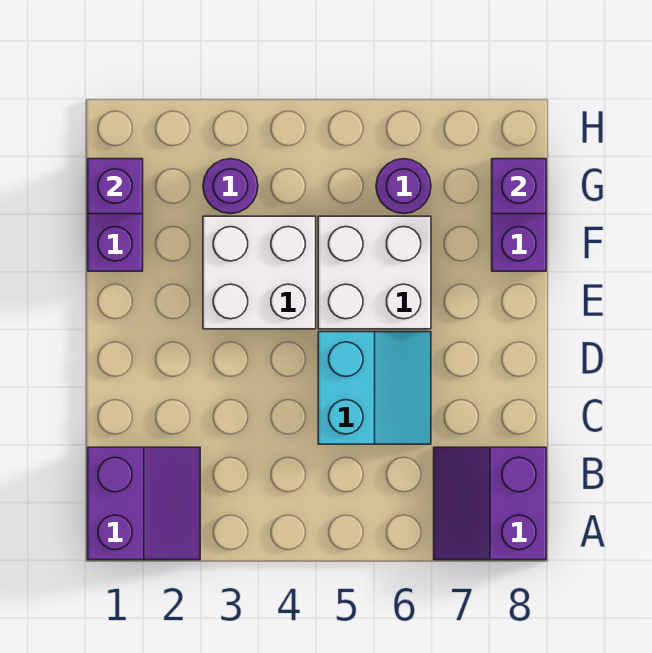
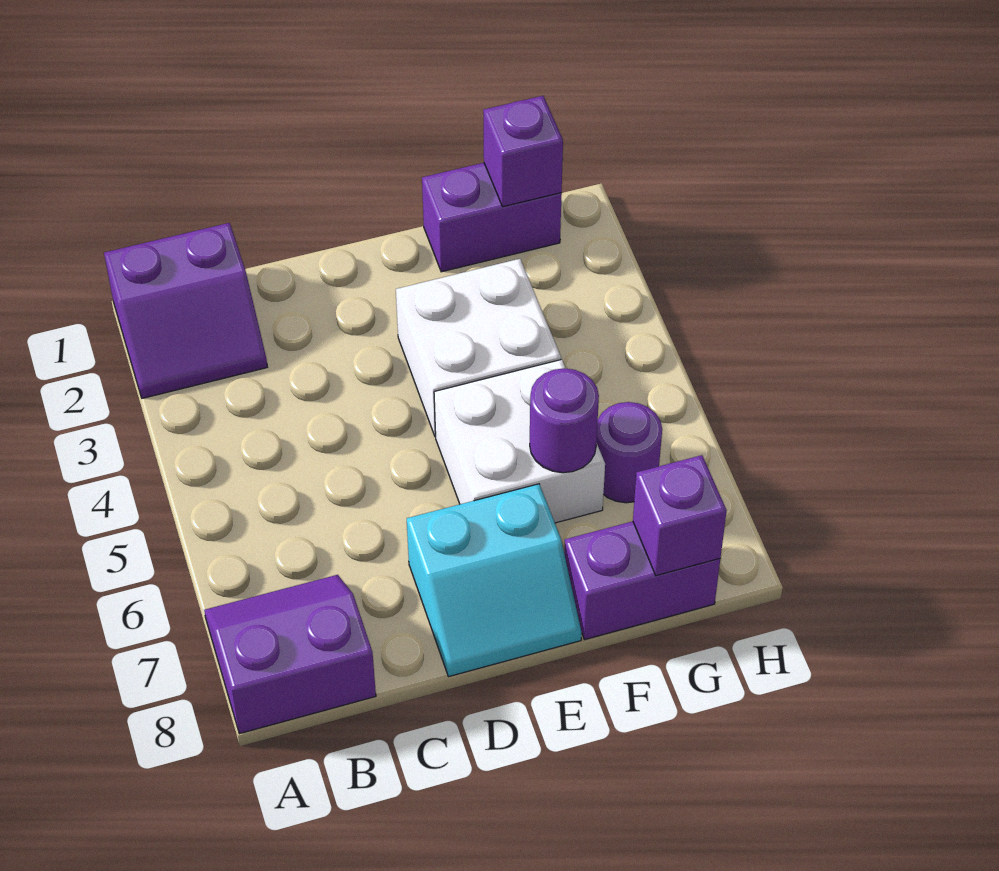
cyan slope C5:D6 level 1 top 5 -> cyan slope D7:E8 level 1 top 7
purple round brick G3 level 1 -> purple round brick F6 level 2

